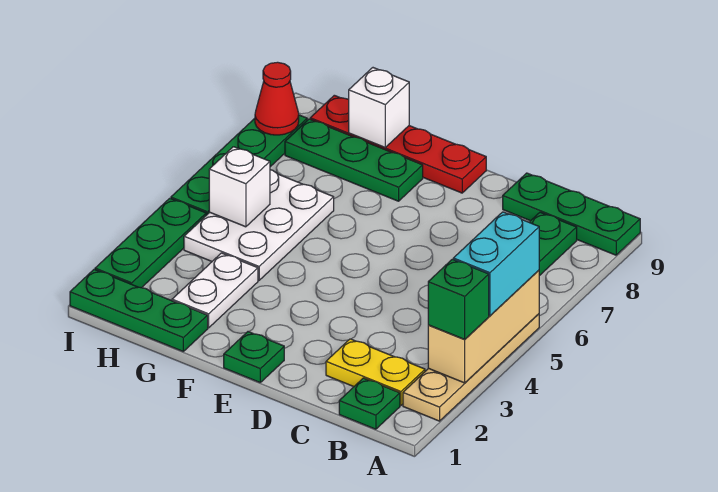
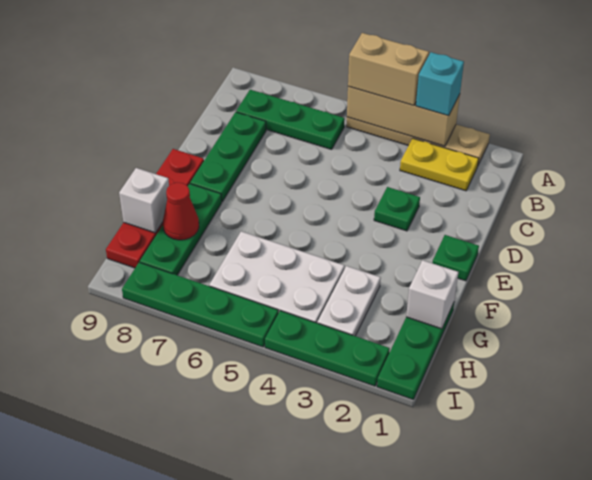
green brick A3 level 3 -> cyan brick A3 level 3
cyan brick A4:A5 level 3 -> tan brick A4:A5 level 3
green plate A9:C9 level 1 -> green plate C8:E8 level 1
green plate B1 level 1 -> green plate D3 level 1
yellow plate B2:C2 level 1 -> yellow plate B2:B3 level 1
white plate G2:G3 level 1 -> white plate G3:H3 level 1
white brick H5 level 2 -> white brick G1 level 2
red cone I8 level 2 -> red cone G8 level 2

